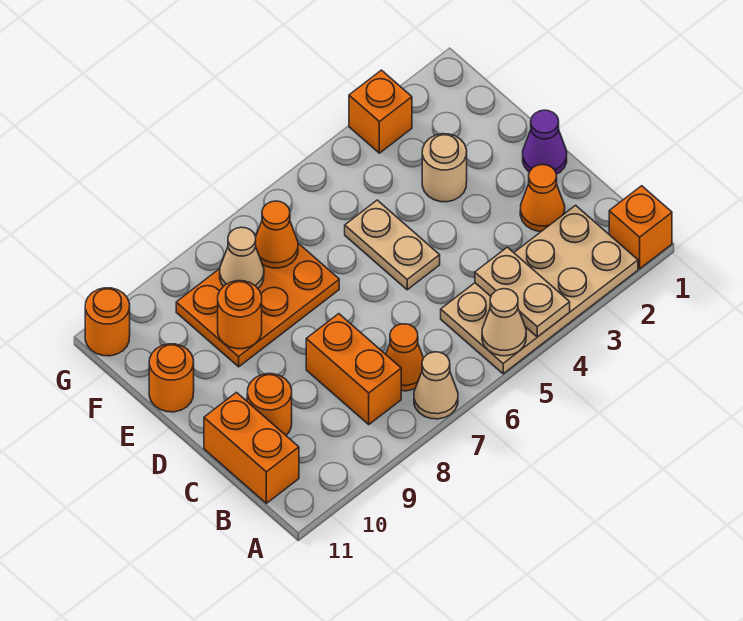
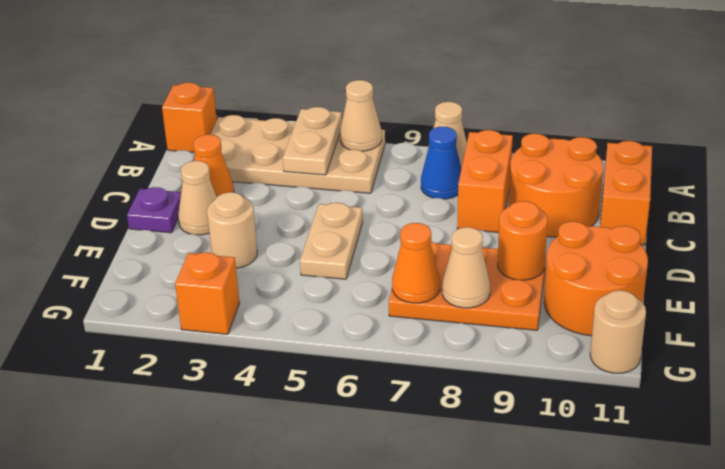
orange cone B7 level 1 -> blue cone B7 level 1
orange round brick C10 level 1 -> orange round brick B9:C10 level 1
purple cone D1 level 1 -> purple plate D1 level 1
none -> tan cone D2 level 1
orange round brick E11 level 1 -> orange round brick E10:F11 level 1
orange round brick G11 level 1 -> tan round brick G11 level 1

